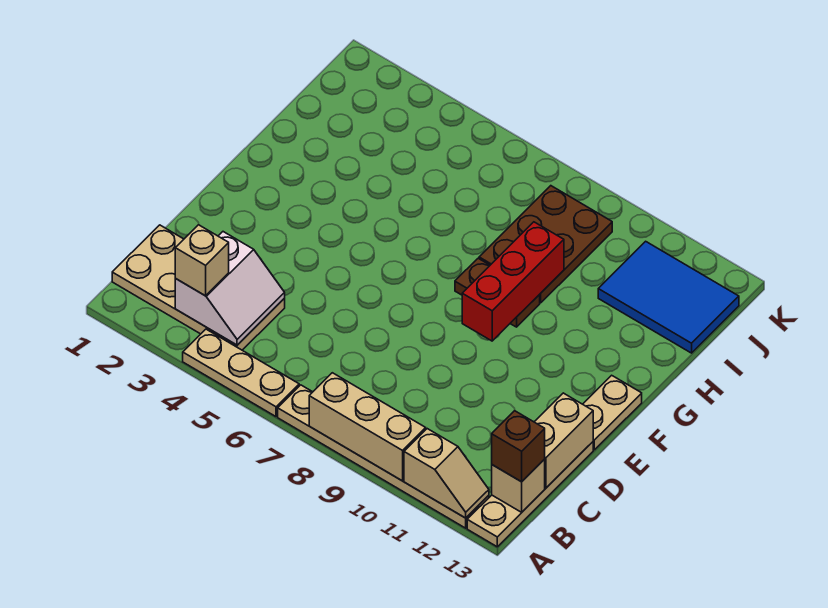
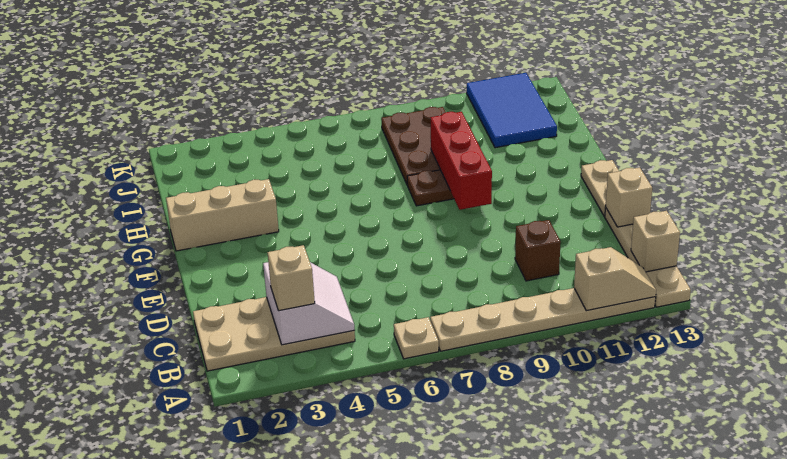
tan plate A4:A6 level 1 -> tan plate A6 level 1
tan brick A8:A10 level 2 -> tan brick G1:G3 level 1
brown brick B13 level 3 -> brown brick C10 level 1
tan brick C13:D13 level 2 -> tan brick D13 level 2
blue tile I11:J13 level 1 -> blue tile I11:K12 level 1

